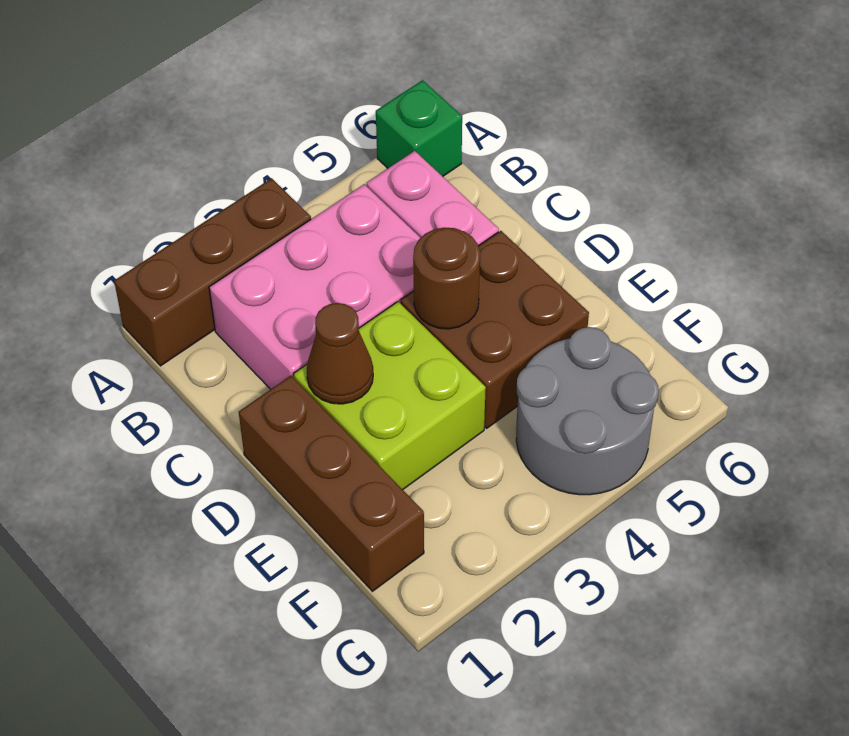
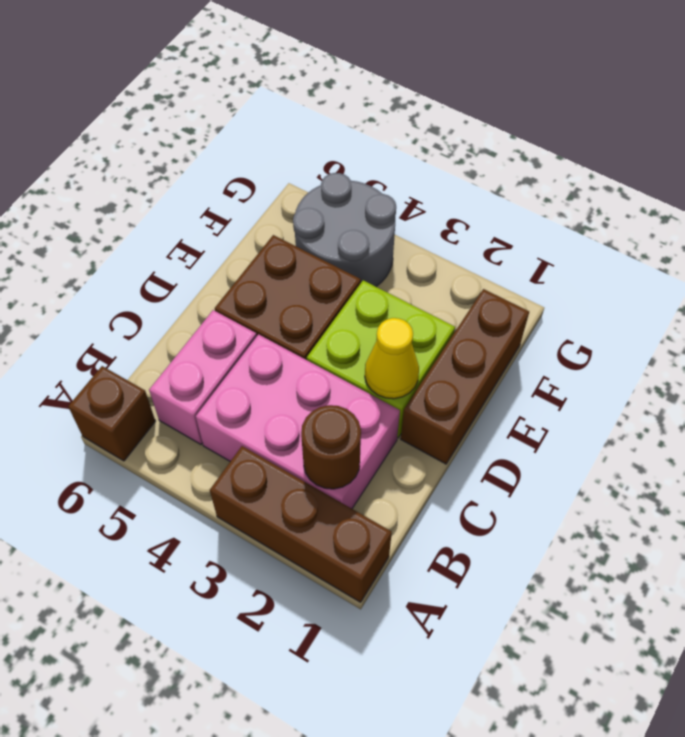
green brick A6 level 1 -> brown brick A6 level 1
brown cone D2 level 2 -> yellow cone D2 level 2
brown round brick D4 level 2 -> brown round brick B2 level 2

